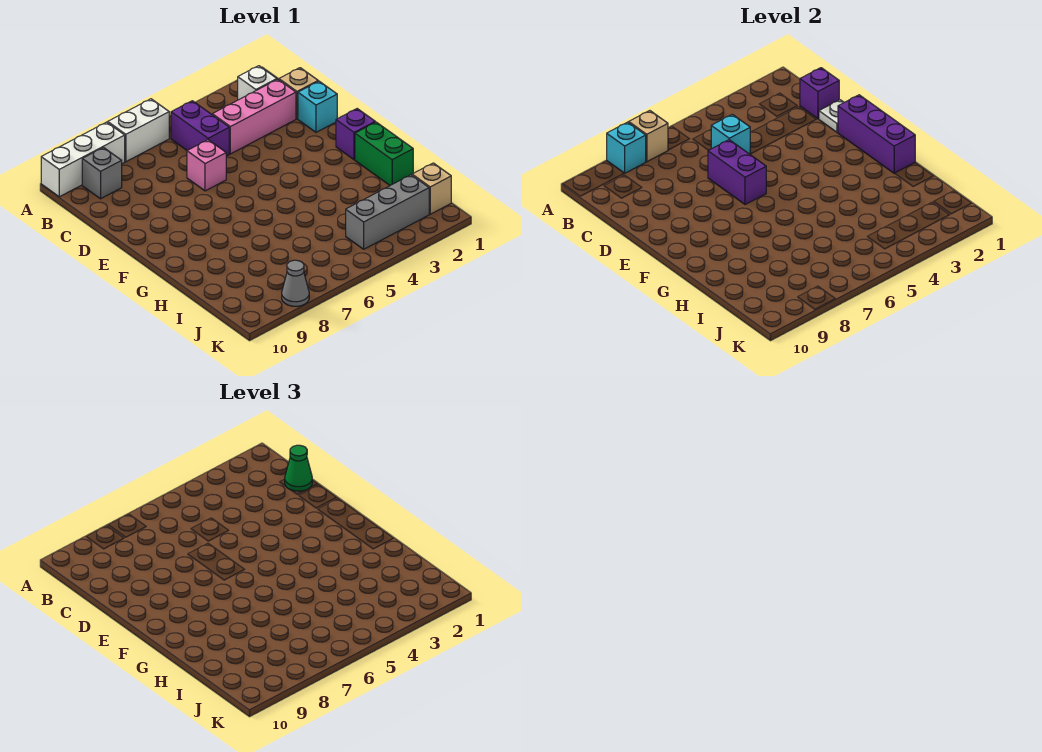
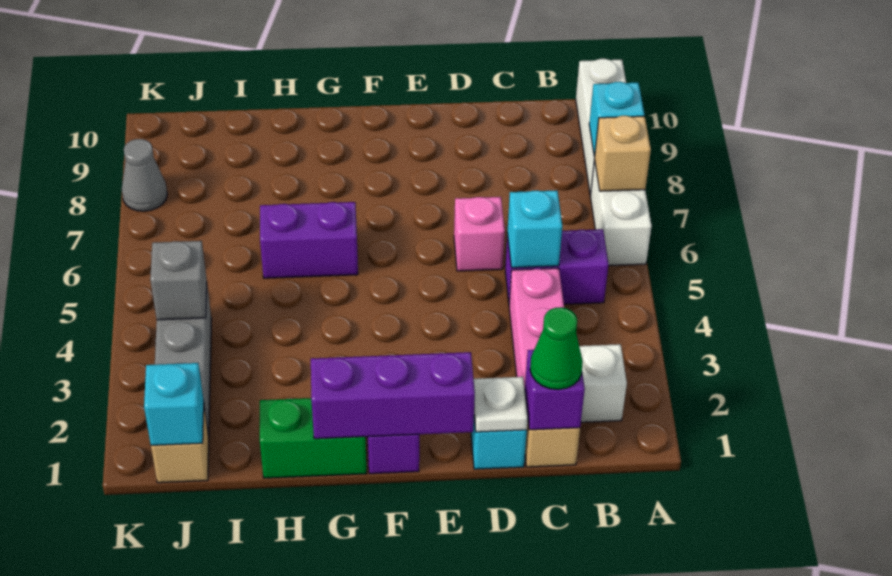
grey brick B9 level 1 -> grey brick J4 level 2
purple brick D6:E6 level 2 -> purple brick G6:H6 level 1
none -> cyan brick J1 level 2

